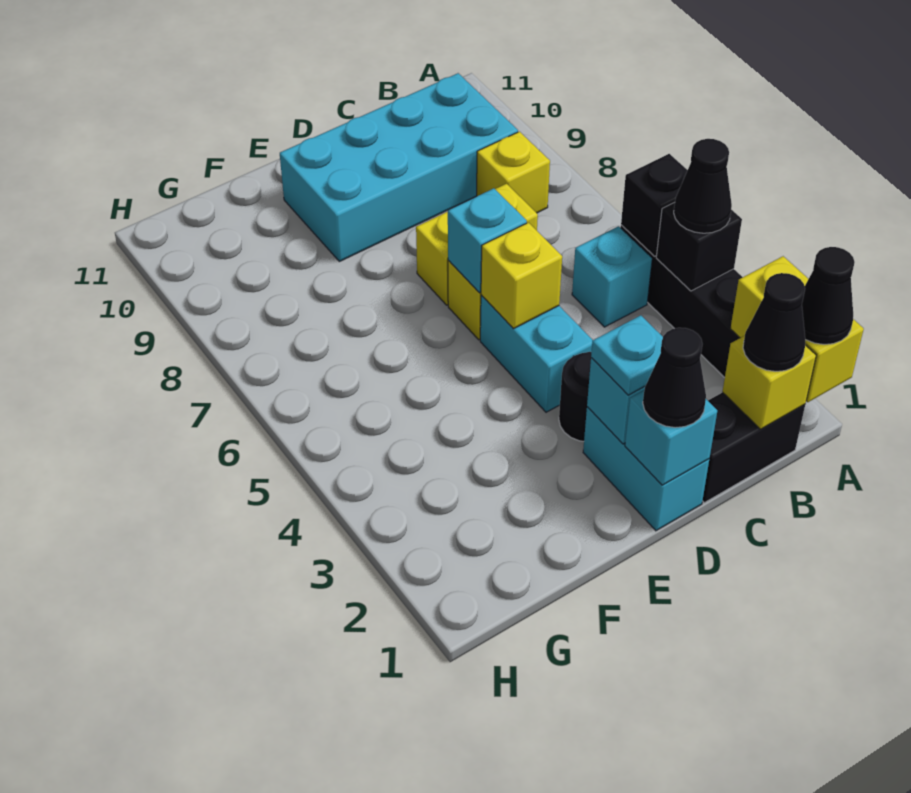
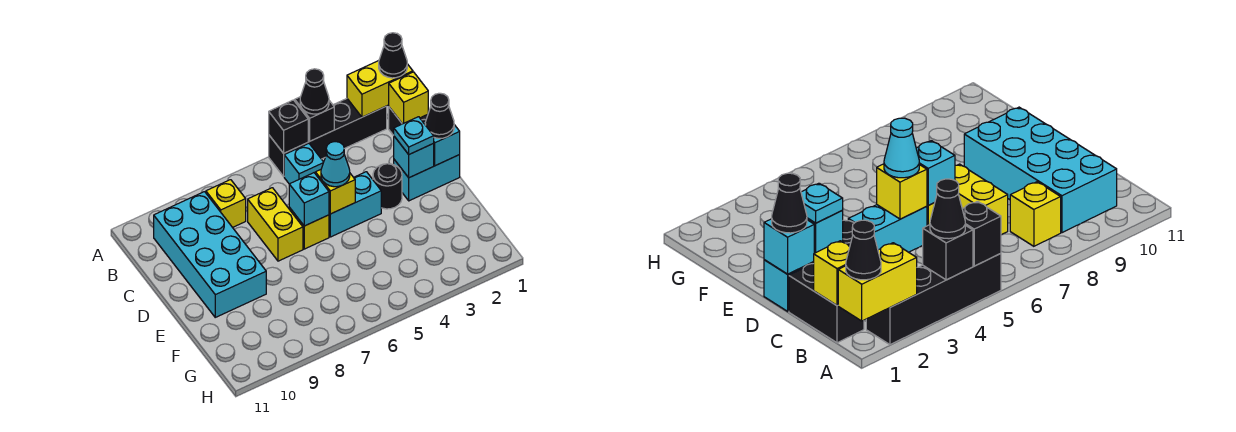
black cone B1 level 3 -> none
none -> cyan cone D5 level 3

